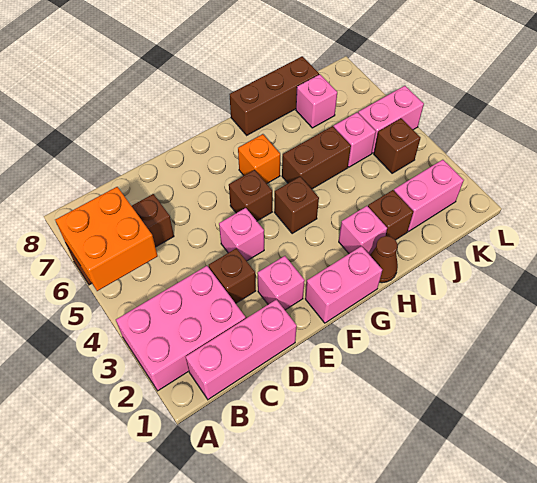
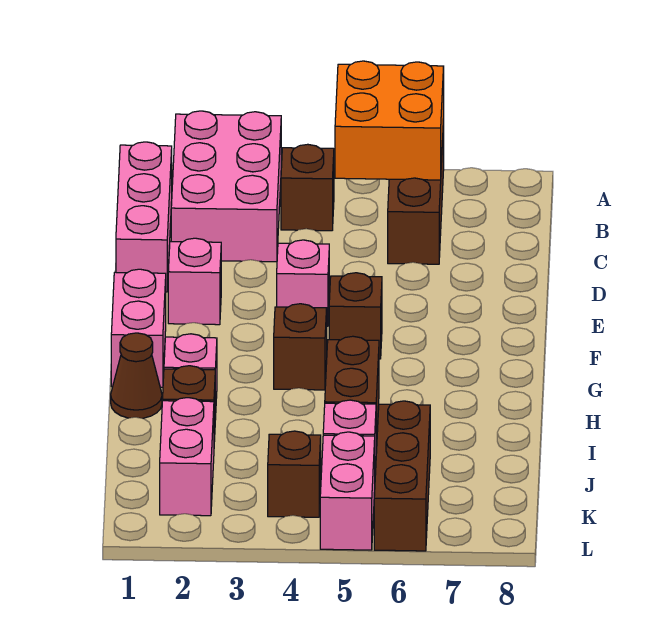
brown brick D3 level 1 -> brown brick B4 level 1
orange brick G6 level 1 -> none
brown brick H8:J8 level 1 -> brown brick J6:L6 level 1
pink brick J7 level 1 -> none

